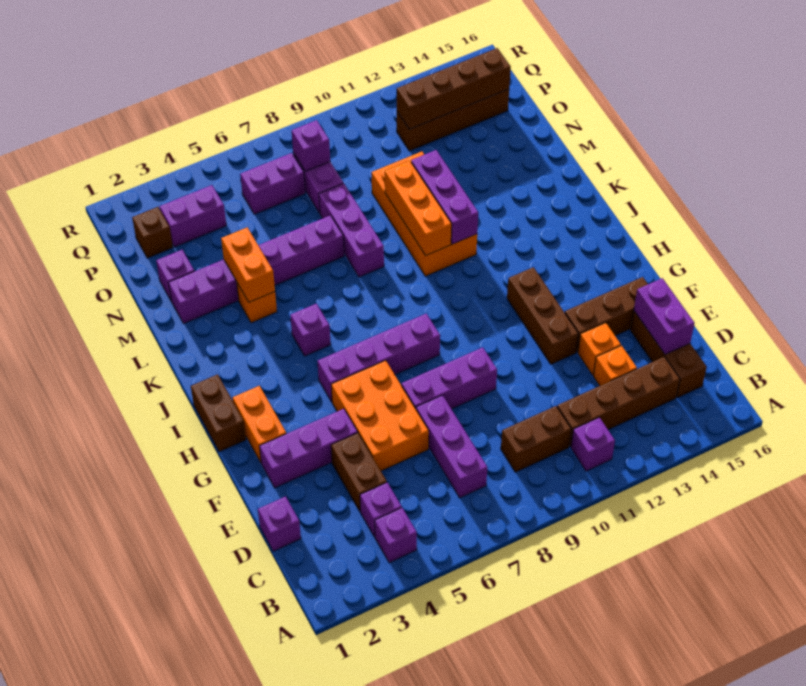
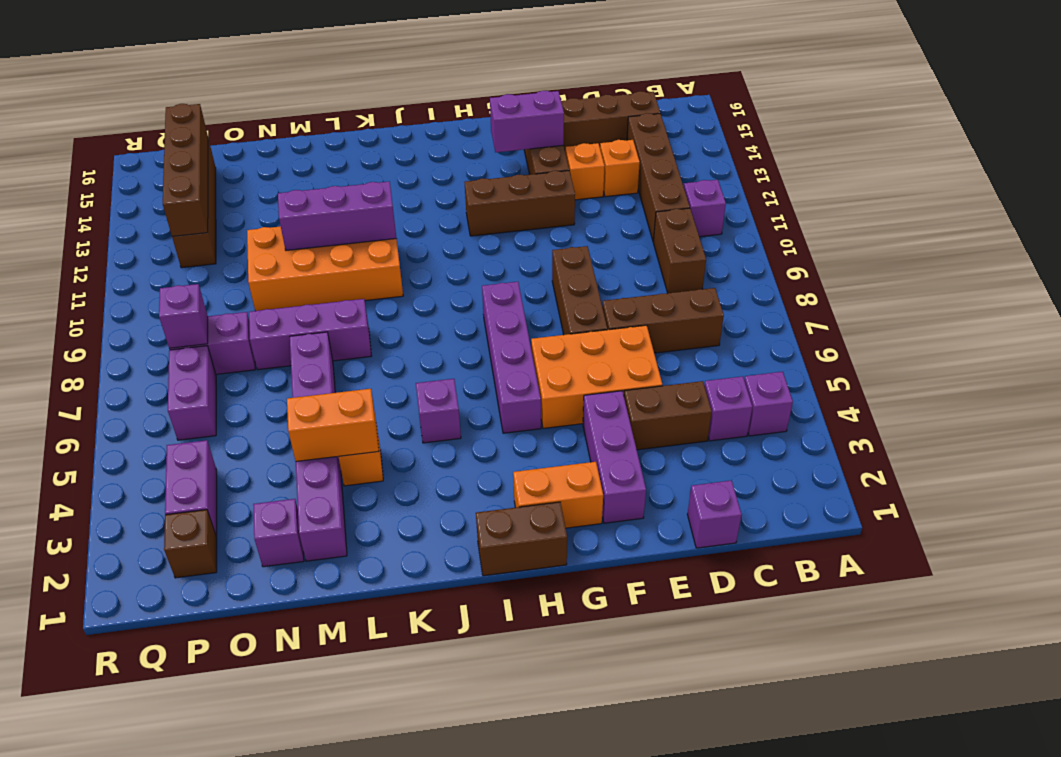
purple brick C7:E7 level 1 -> brown brick C7:E7 level 1
purple brick D15:E15 level 2 -> purple brick F14:G14 level 2
purple brick F7:F9 level 1 -> brown brick F7:F9 level 1
orange brick K10:M10 level 2 -> none

